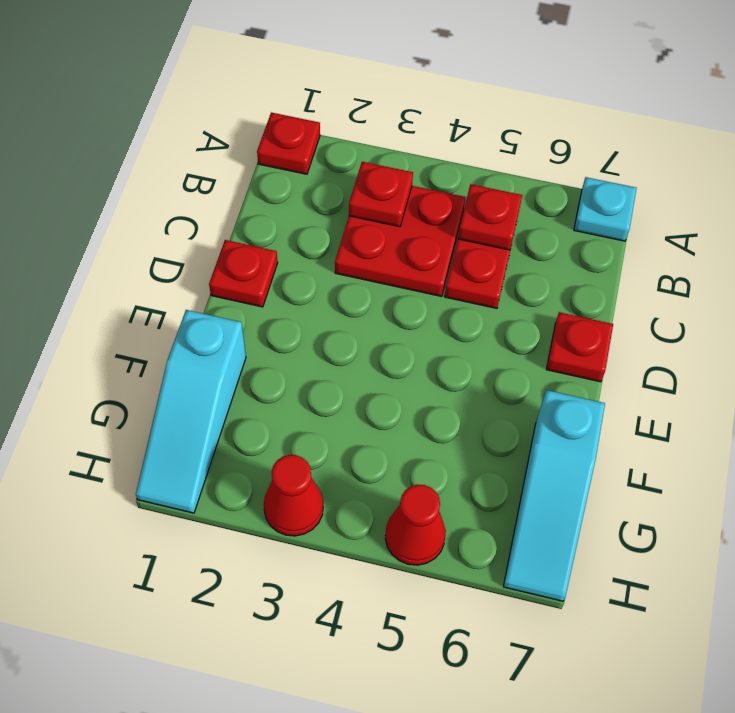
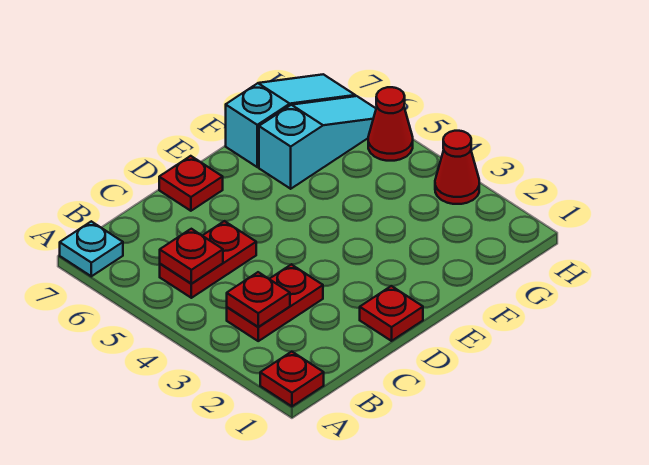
red plate B3:C4 level 1 -> red plate B3:C3 level 1
cyan slope F1:H1 level 1 top F -> cyan slope F6:H6 level 1 top F

